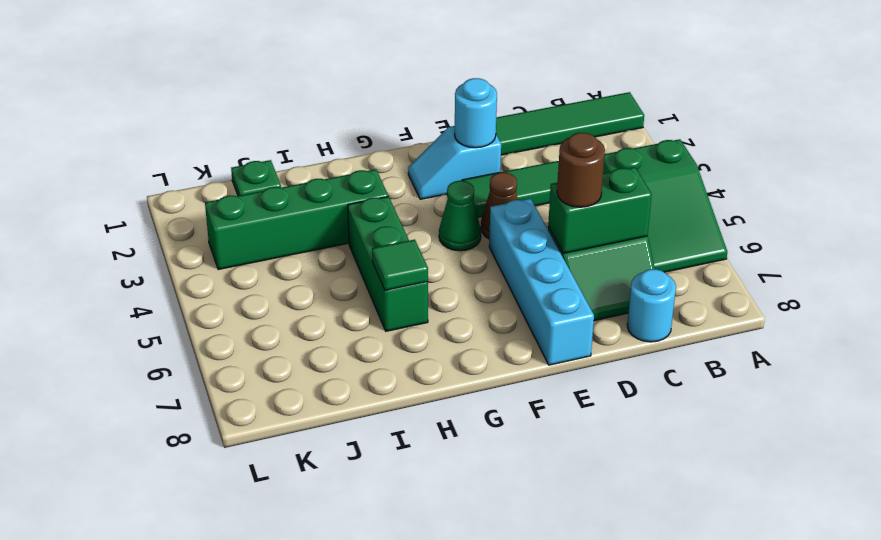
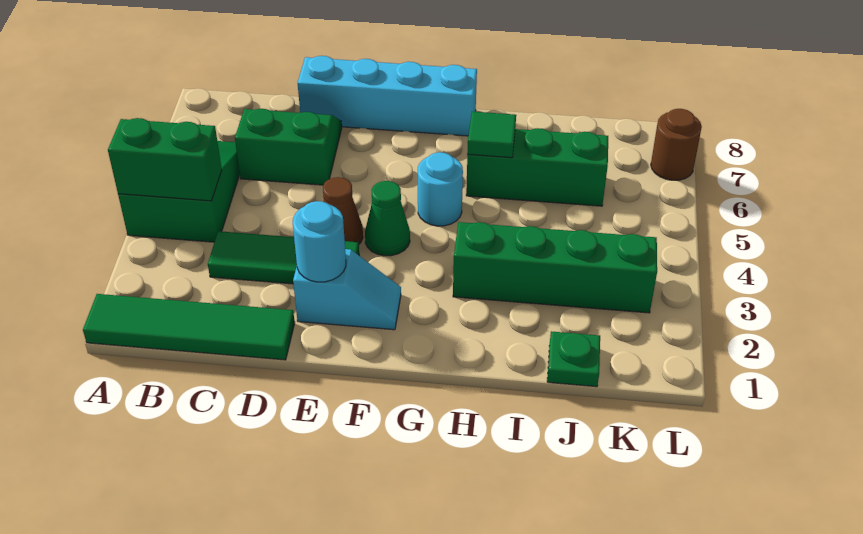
green brick C6:D6 level 2 -> green brick A4:B4 level 2
cyan round brick C8 level 1 -> cyan round brick G5 level 1
brown round brick D6 level 3 -> brown round brick L7 level 1
cyan brick E5:E8 level 1 -> cyan brick D8:G8 level 1
green brick H4:H6 level 1 -> green brick H6:J6 level 1

